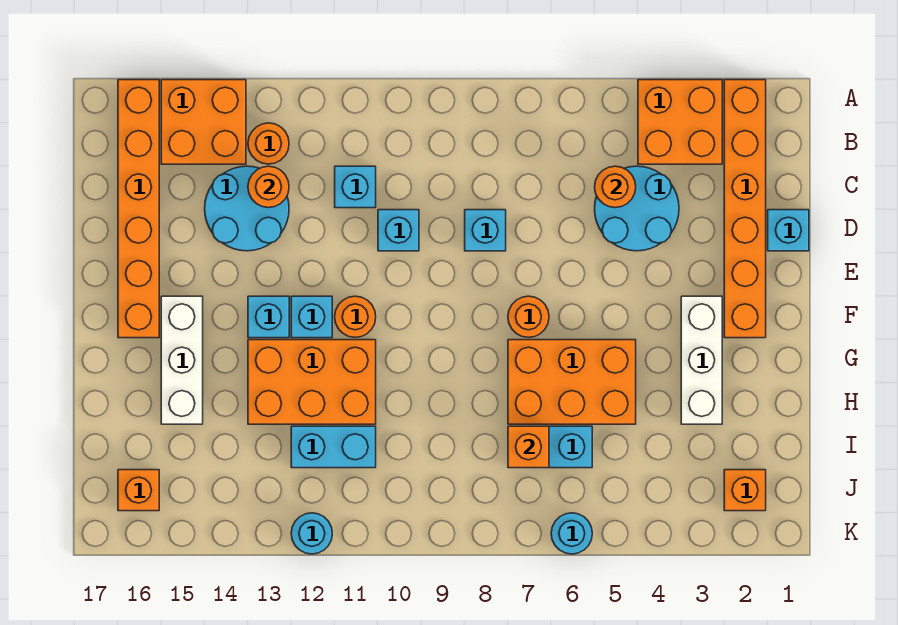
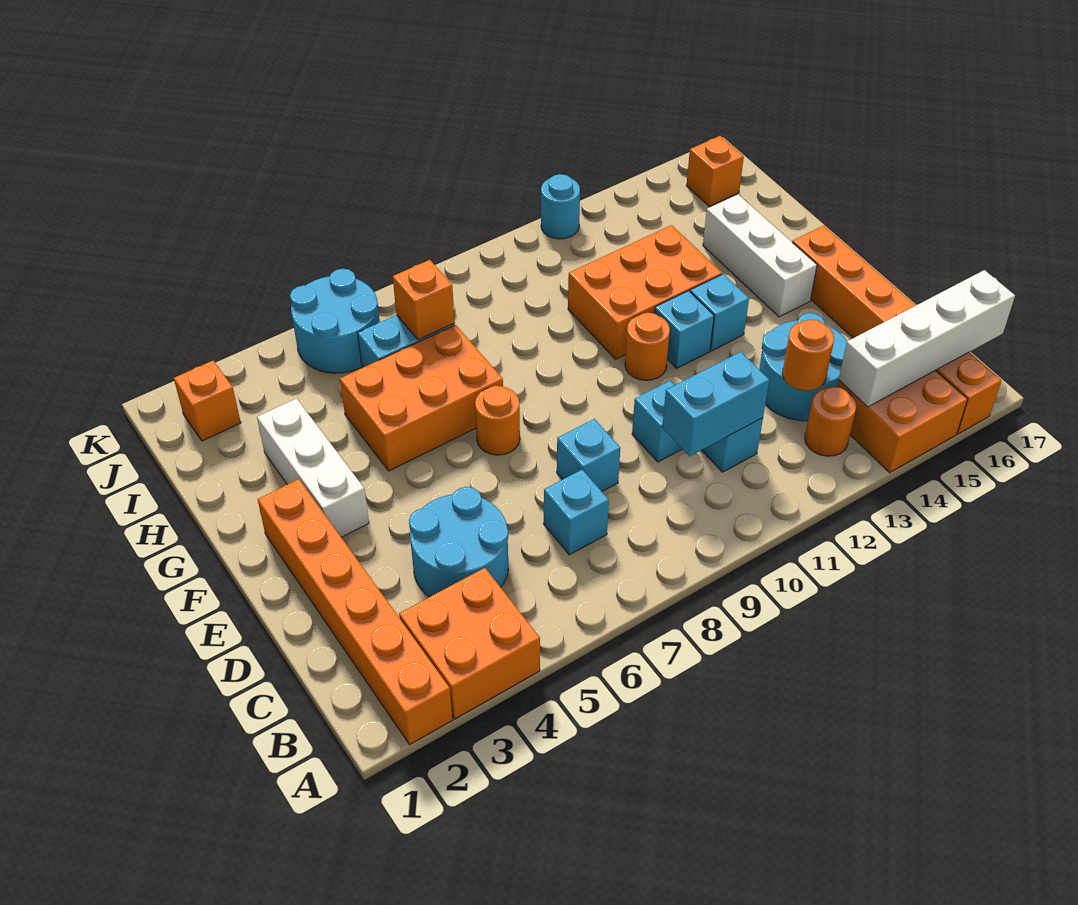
none -> white brick B14:B17 level 2
orange round brick C5 level 2 -> none
cyan brick D1 level 1 -> cyan brick C7 level 1
cyan brick I11:I12 level 1 -> cyan brick C10:C11 level 2
cyan round brick K6 level 1 -> cyan round brick J5:K6 level 1

